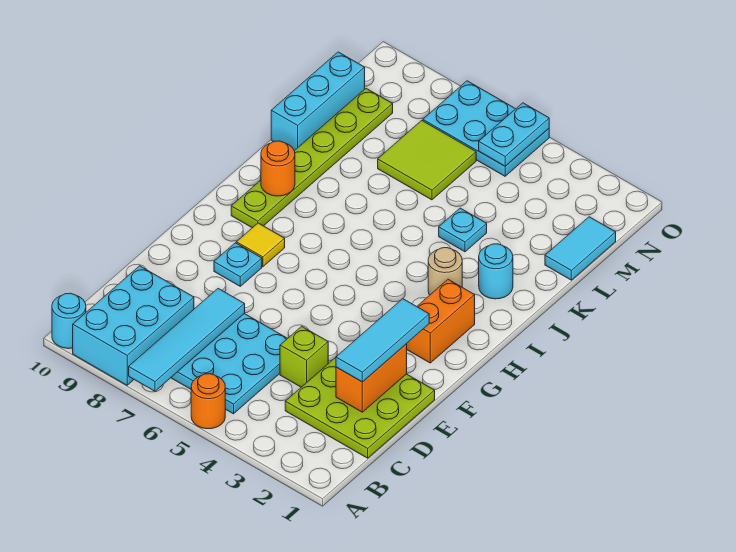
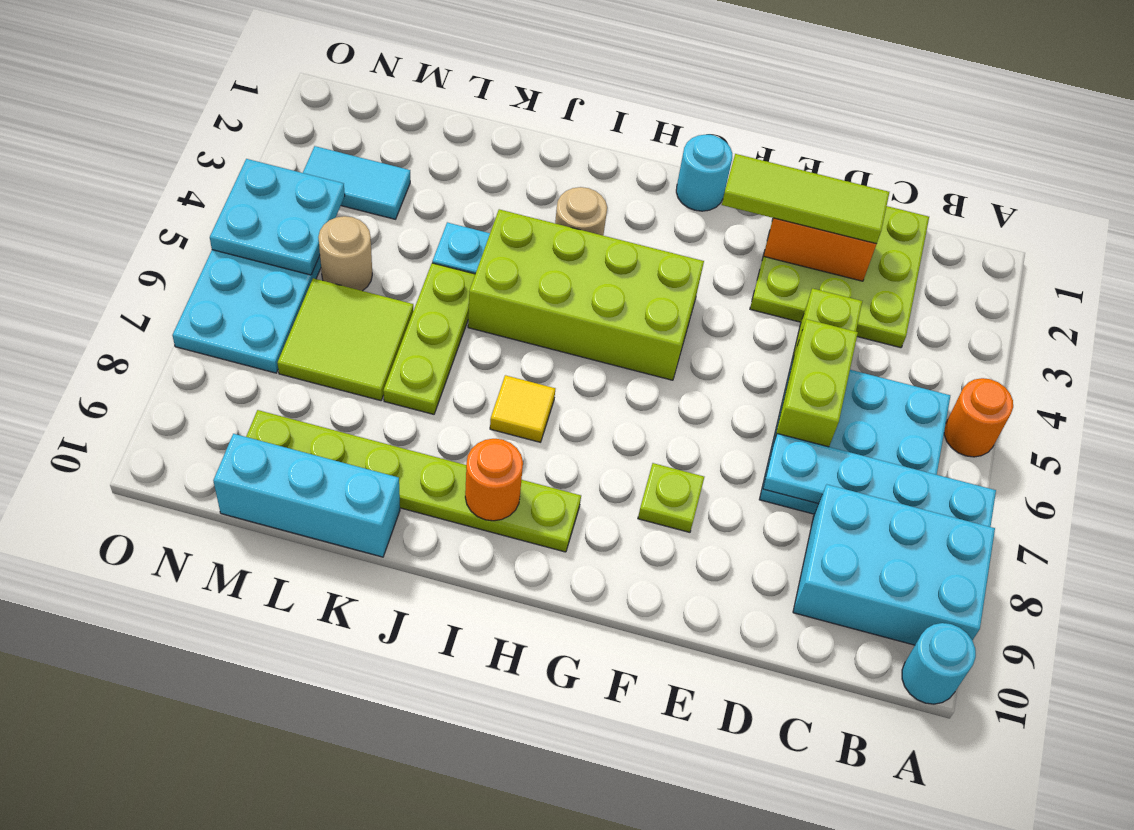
cyan tile A7:D7 level 2 -> cyan plate A7:D7 level 2
cyan tile D2:F2 level 3 -> lime tile D2:F2 level 3
none -> lime brick D5:D6 level 2
cyan plate F8 level 1 -> lime plate F8 level 1
orange brick G2:H2 level 1 -> none
none -> lime brick G4:J5 level 1
yellow tile G8 level 1 -> yellow tile I7 level 1
cyan round brick J2 level 1 -> cyan round brick G1 level 1
none -> lime plate K5:K7 level 1
cyan tile L1:M1 level 1 -> cyan tile M3:N3 level 1
none -> tan round brick M5 level 1
cyan plate N5:O5 level 2 -> cyan plate N4:O5 level 2

